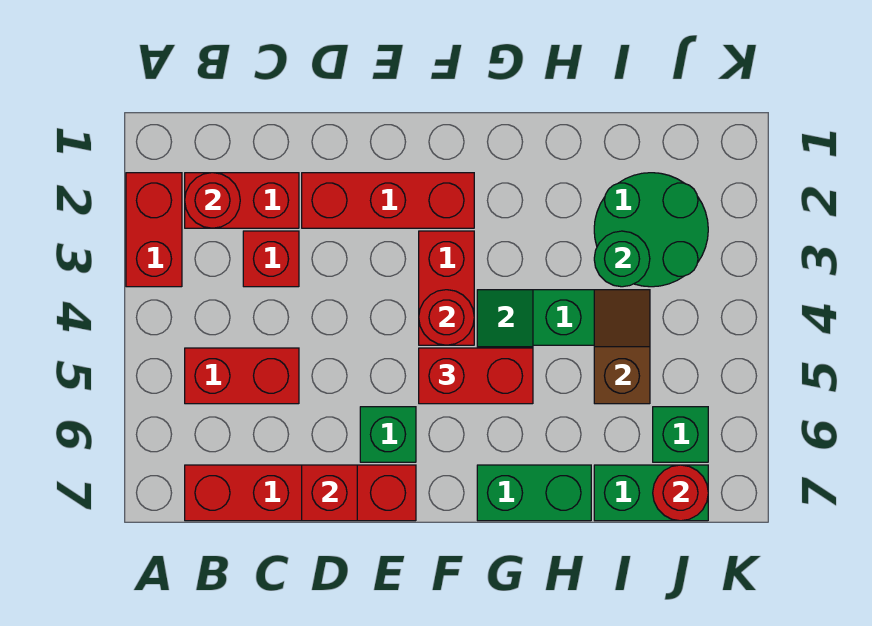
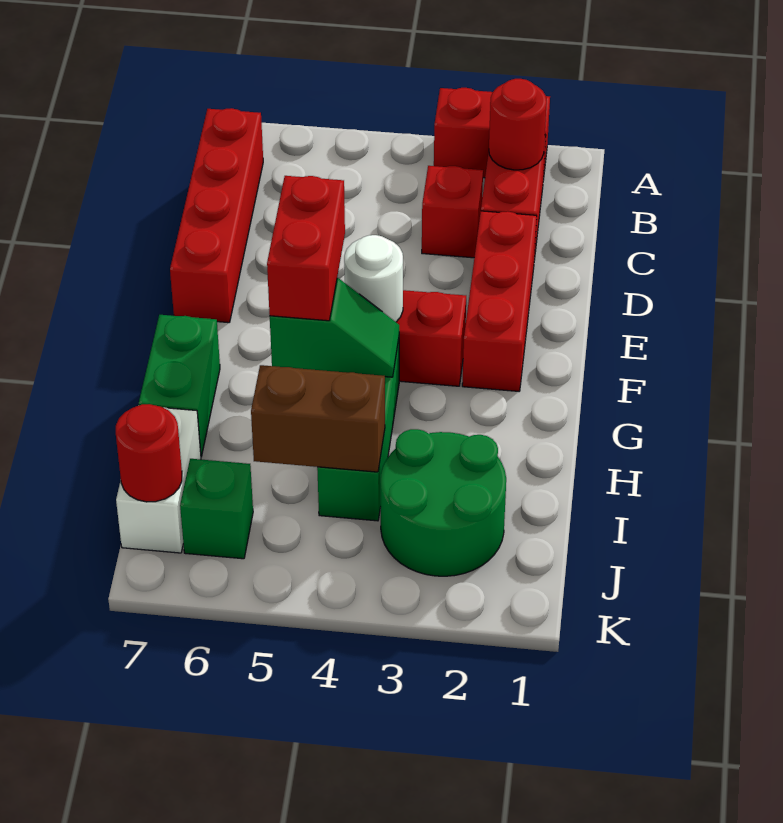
red brick B5:C5 level 1 -> none
red brick D7 level 2 -> none
green brick E6 level 1 -> none
red round brick F4 level 2 -> white round brick F4 level 2
green round brick I3 level 2 -> none
brown slope I4:I5 level 2 top 5 -> brown brick I4:I5 level 2
green brick I7:J7 level 1 -> white brick I7:J7 level 1

